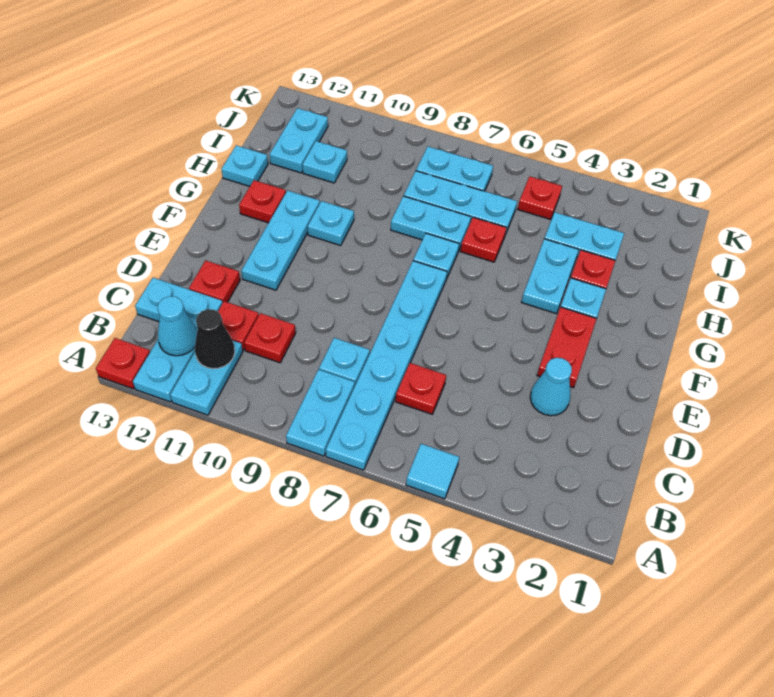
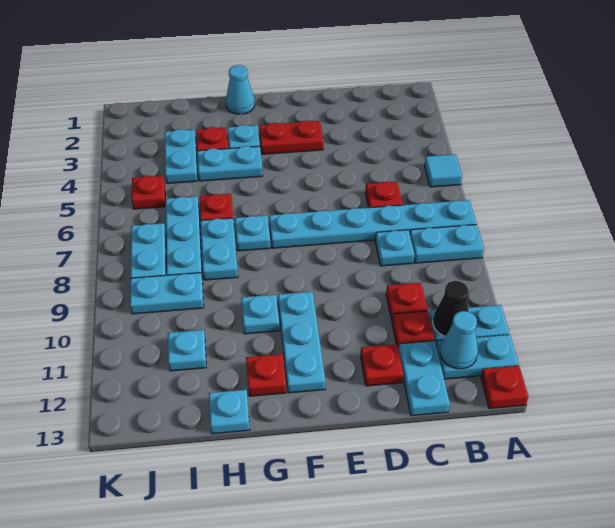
cyan cone D3 level 1 -> cyan cone G1 level 1
cyan plate E11:G11 level 1 -> cyan plate F10:F12 level 1
cyan plate I12:J12 level 1 -> cyan plate I9:J9 level 1

